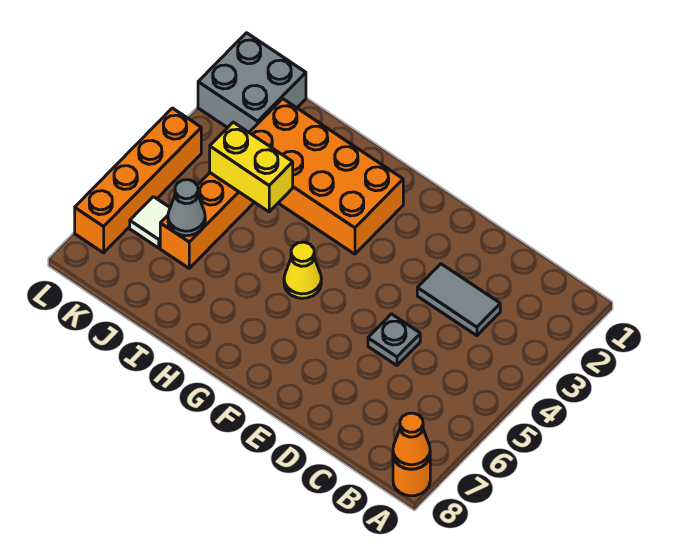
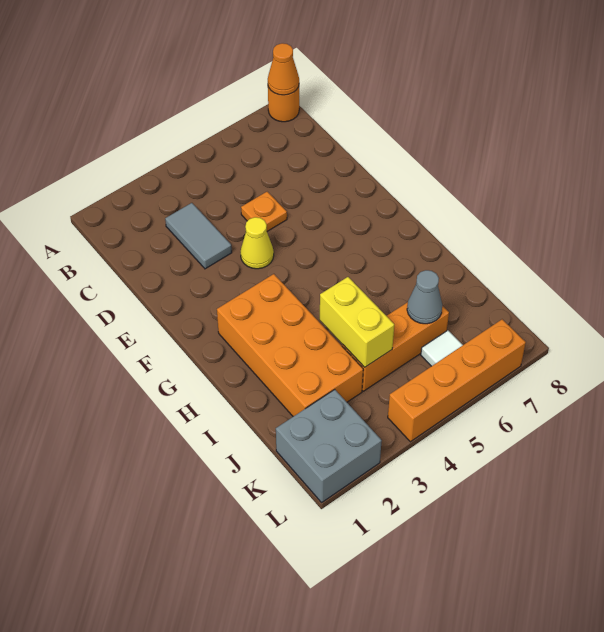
grey plate D5 level 1 -> orange plate D5 level 1
yellow cone G5 level 1 -> yellow cone E4 level 1

